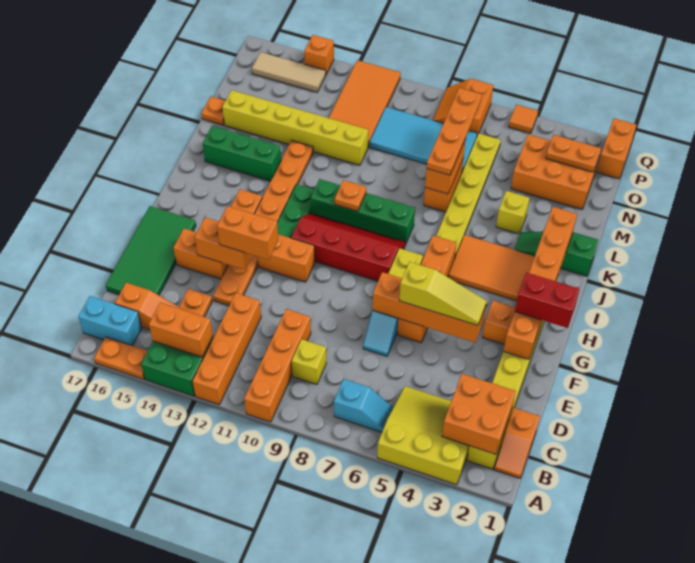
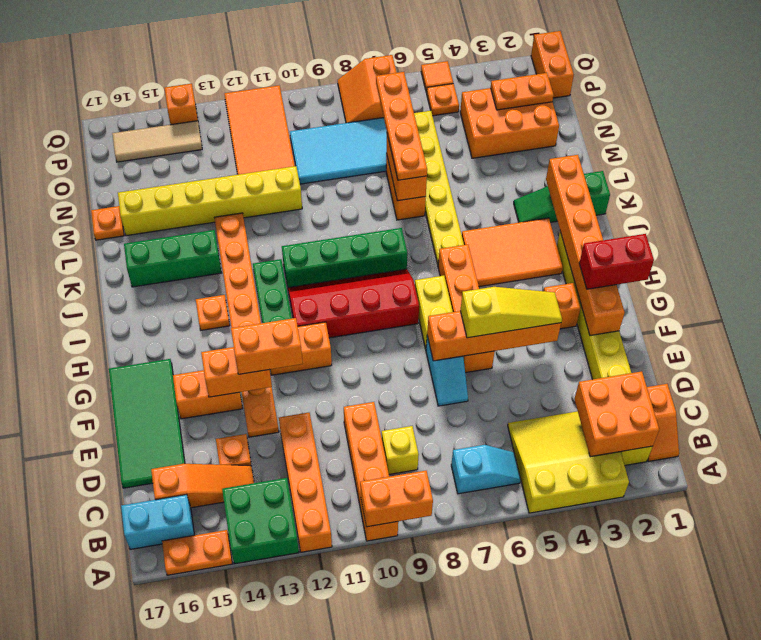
orange brick B13:B14 level 2 -> orange brick A9:A10 level 2
orange plate J10 level 2 -> orange plate P5 level 1
yellow brick L4 level 1 -> none

